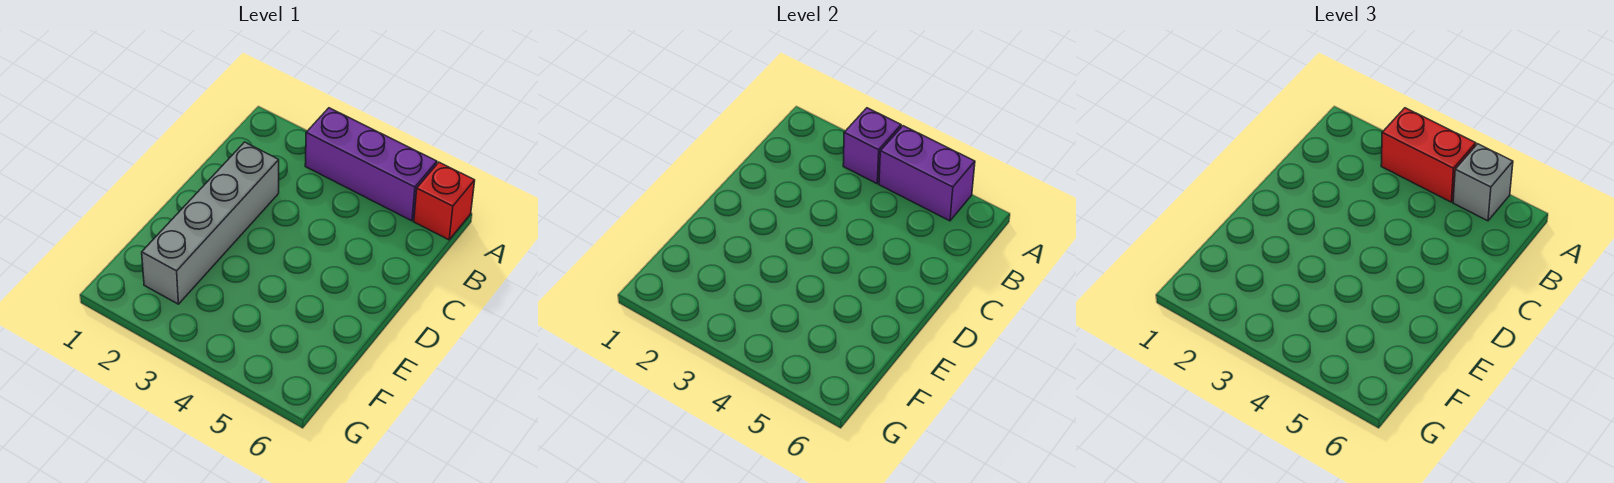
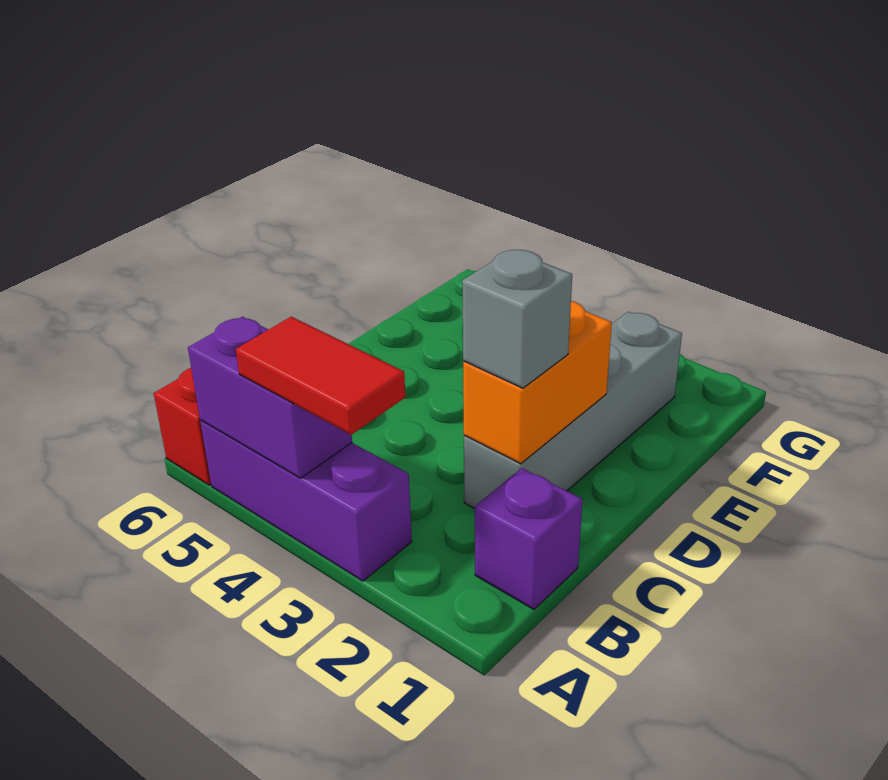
purple brick A3 level 2 -> purple brick B1 level 1
red brick A3:A4 level 3 -> red tile A3:A4 level 3
grey brick A5 level 3 -> grey brick C2 level 3
none -> orange brick C2:D2 level 2

